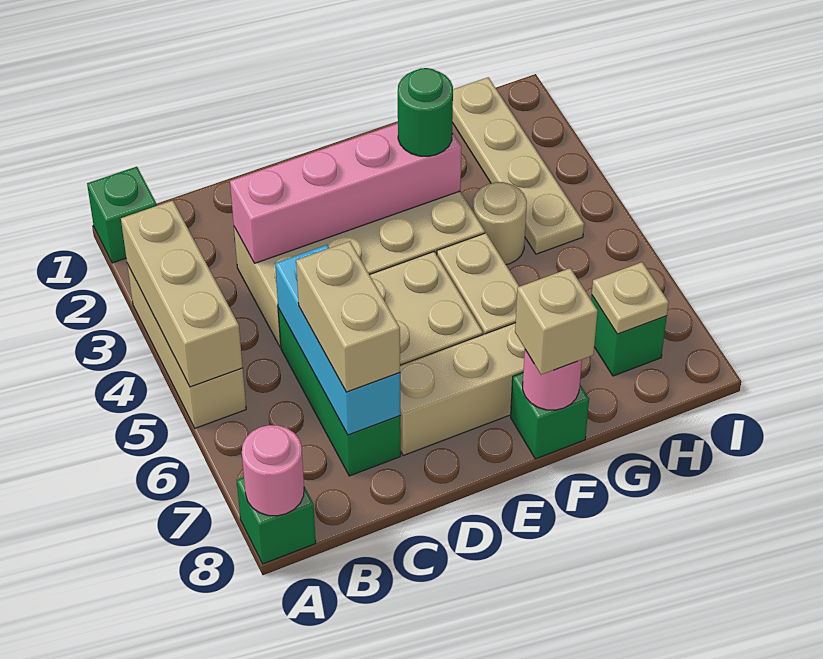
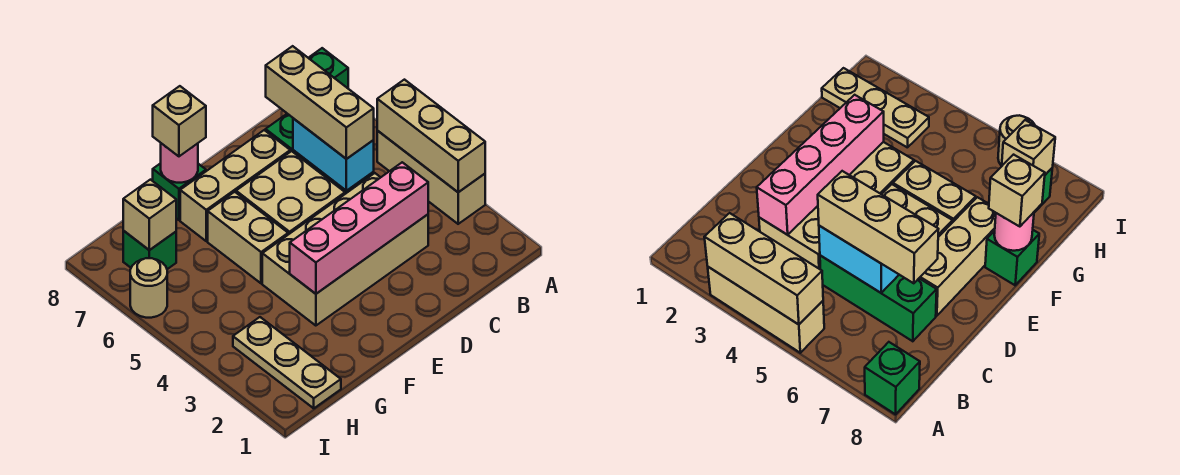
green brick A1 level 1 -> none
pink round brick A8 level 2 -> none
cyan brick C5:C7 level 2 -> cyan brick C5:C6 level 2
tan brick C6:C7 level 3 -> tan brick C5:C7 level 3
green round brick F3 level 3 -> none
tan round brick G4 level 1 -> tan round brick I6 level 1
tan plate H1:H4 level 1 -> tan plate H1:H3 level 1
tan plate H7 level 2 -> tan brick H7 level 2

